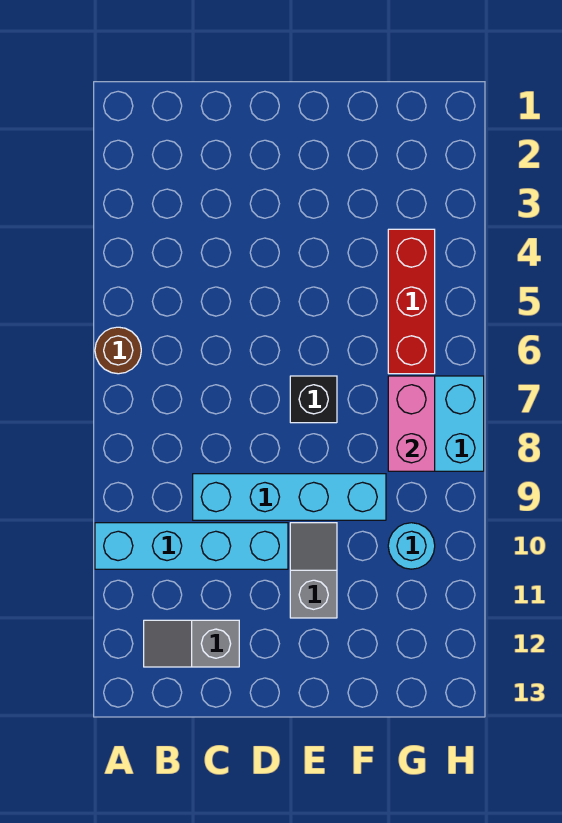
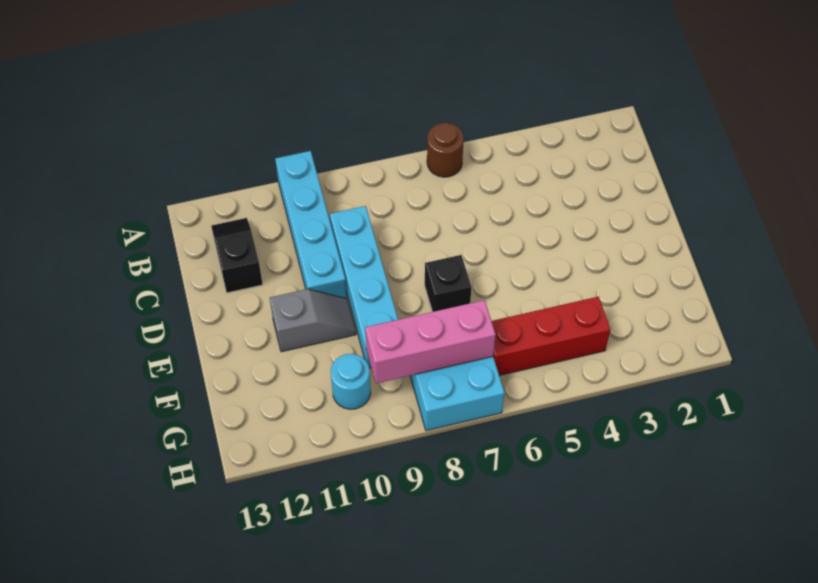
grey slope B12:C12 level 1 top C -> black slope B12:C12 level 1 top C
pink brick G7:G8 level 2 -> pink brick G7:G9 level 2

